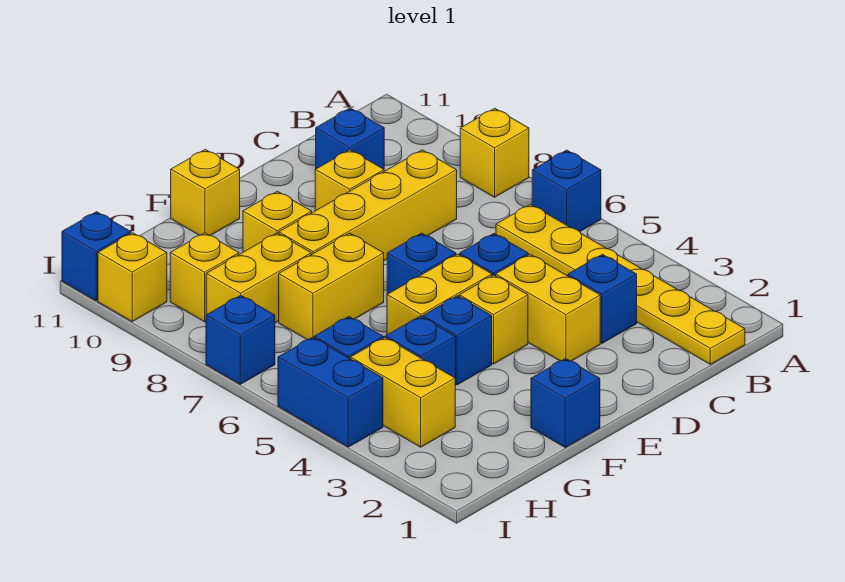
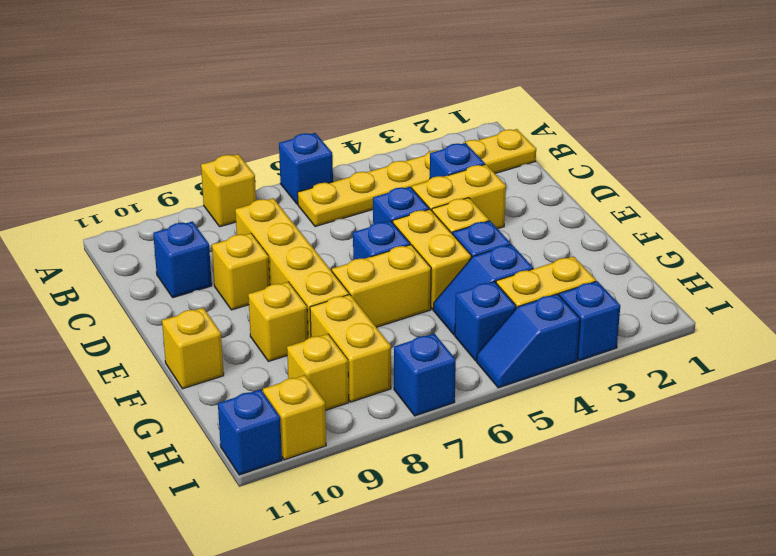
blue brick F1 level 1 -> blue brick I3 level 1
yellow brick F7:G7 level 1 -> yellow brick F6:F7 level 1
blue brick I4:I5 level 1 -> blue slope I4:I5 level 1 top 4

